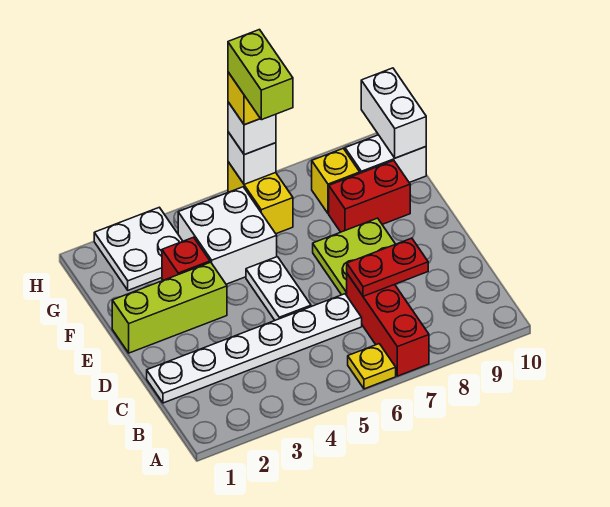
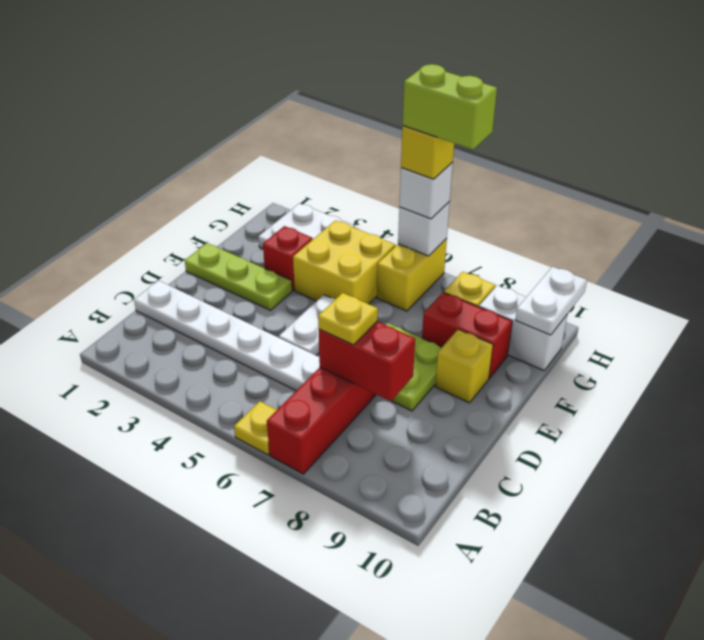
red plate C7:C8 level 2 -> red brick C7:C8 level 2
none -> yellow plate C7 level 3
lime brick E1:E3 level 1 -> lime plate E1:E3 level 1
none -> yellow brick E9 level 1
white brick F4:G5 level 1 -> yellow brick F4:G5 level 1
lime brick G6:H6 level 5 -> lime brick H6:H7 level 5
white brick G10:H10 level 2 -> white plate G10:H10 level 2

